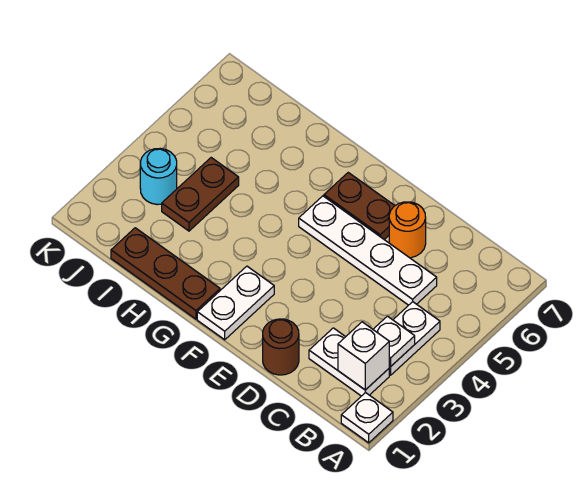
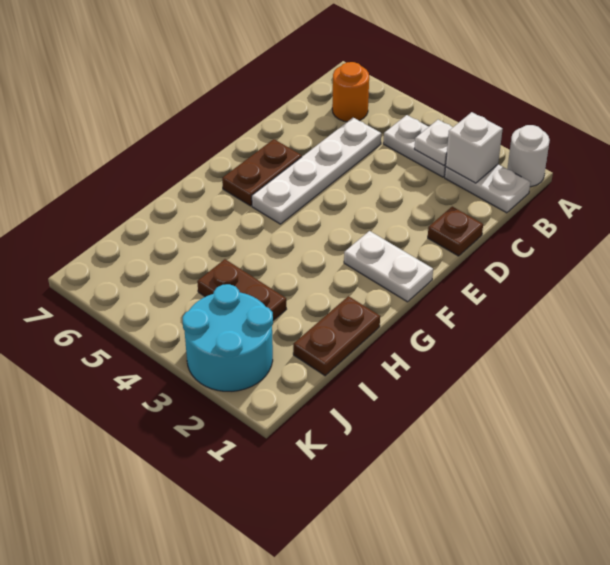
white plate A1 level 1 -> white round brick A1 level 1
white plate B2:C2 level 1 -> white plate B1:B2 level 1
brown round brick D1 level 1 -> brown plate D1 level 1
orange round brick D6 level 1 -> orange round brick B6 level 1
brown plate G1:I1 level 1 -> brown plate H1:I1 level 1
cyan round brick J3 level 1 -> cyan round brick J2:K3 level 1

